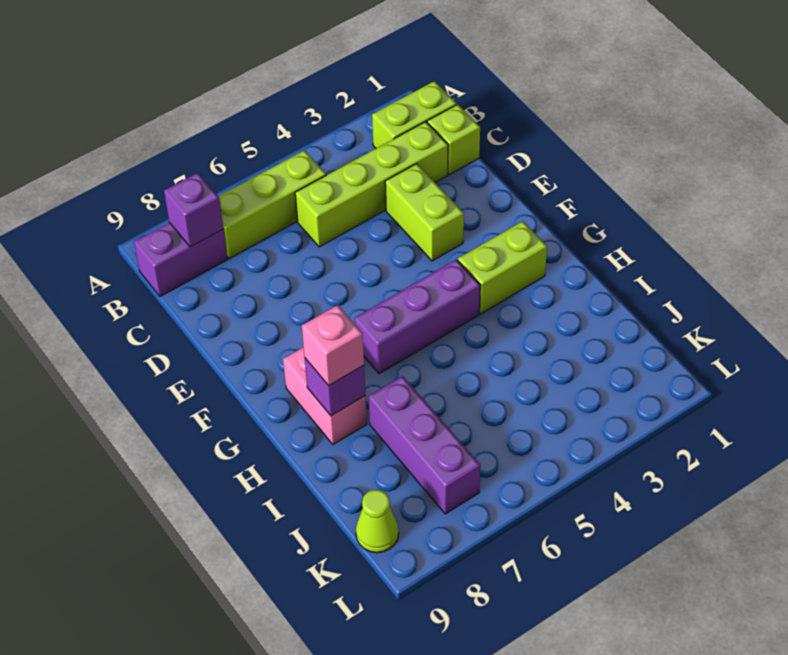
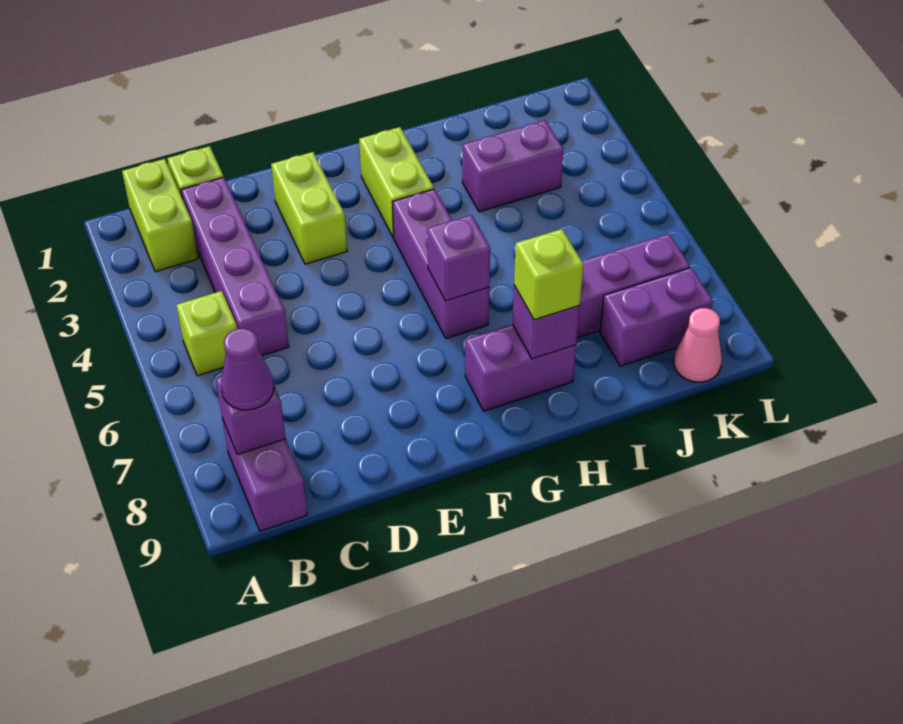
lime brick B5:B7 level 1 -> lime brick B5 level 1
none -> purple cone B8 level 3
lime brick C2:C5 level 1 -> purple brick C2:C5 level 1
lime brick D3:E3 level 1 -> lime brick E2:E3 level 1
none -> purple brick G6 level 2
pink brick G8:H8 level 1 -> purple brick G8:H8 level 1
pink brick H8 level 3 -> lime brick H8 level 3
none -> purple brick I3:J3 level 1
none -> purple brick J8:K8 level 1
lime cone K9 level 1 -> pink cone K9 level 1

